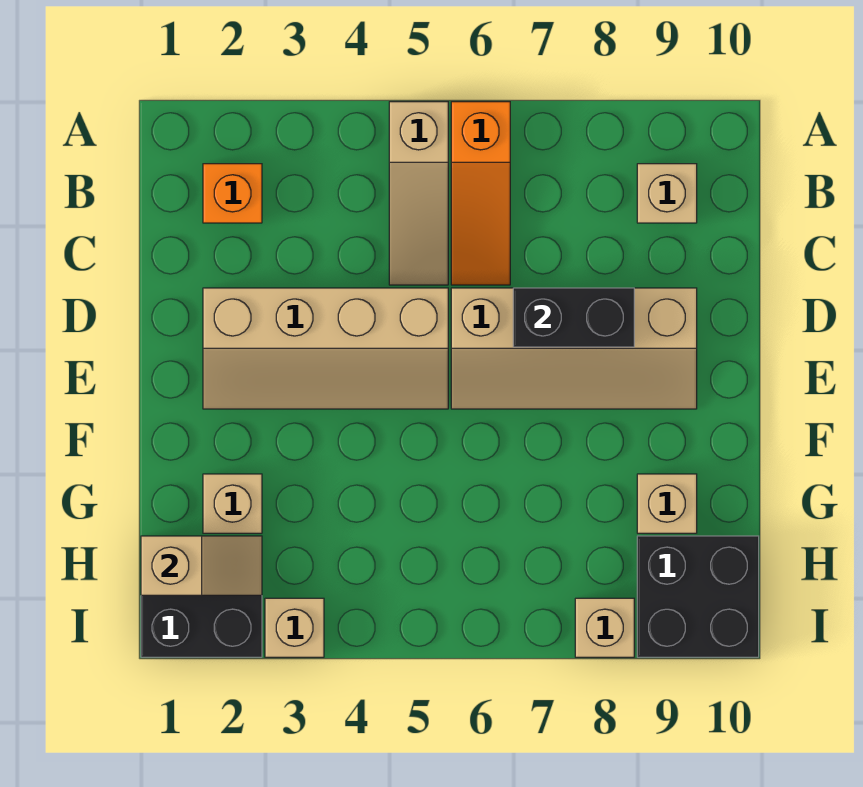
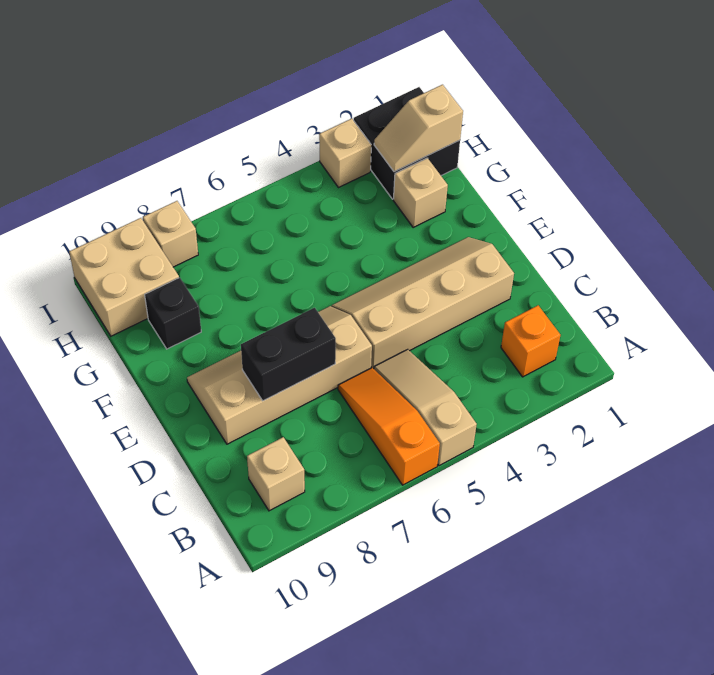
tan brick G9 level 1 -> black brick G9 level 1
black brick H9:I10 level 1 -> tan brick H9:I10 level 1

